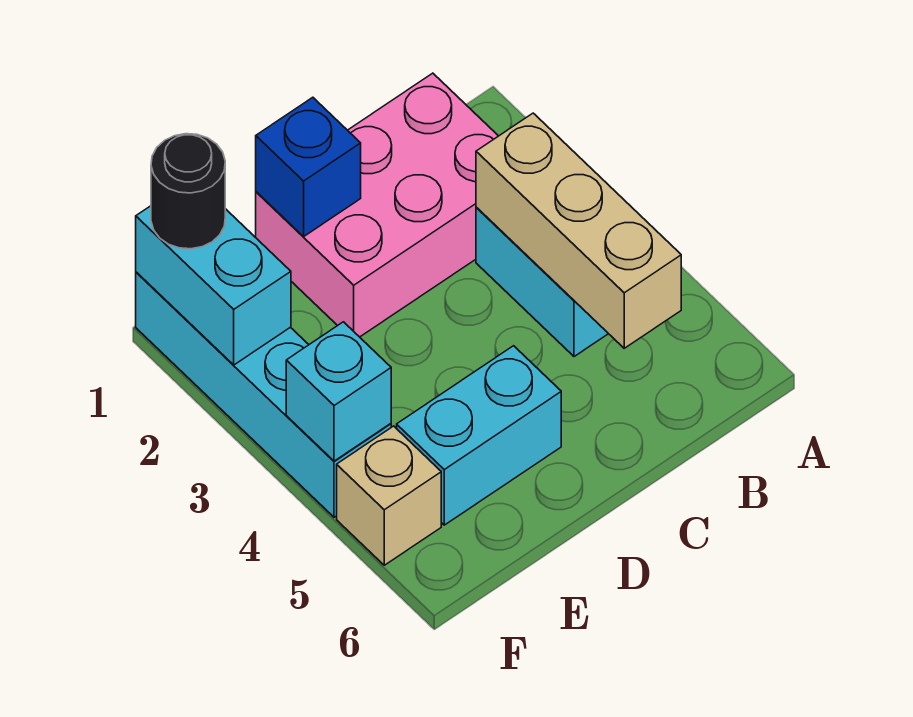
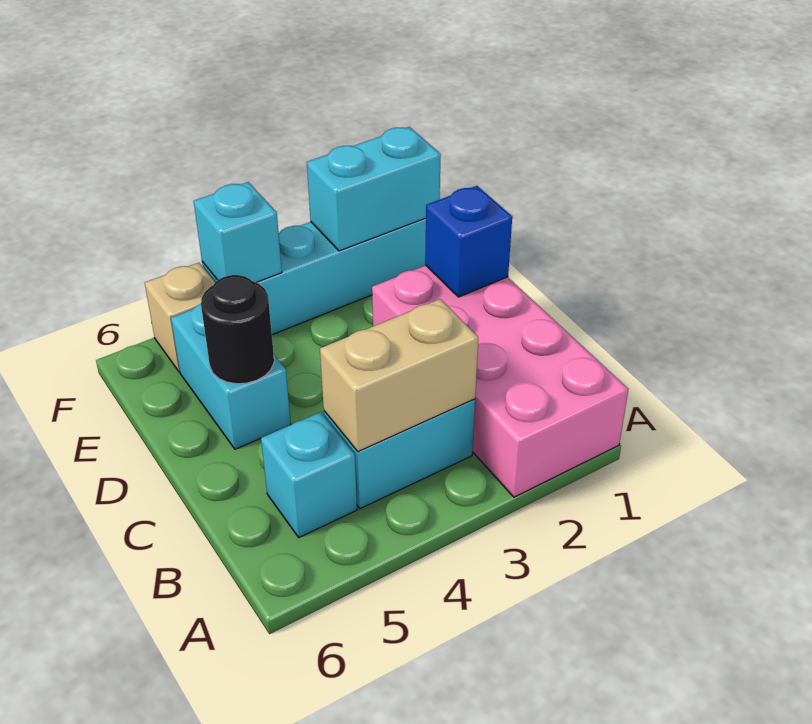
pink brick B1:D2 level 1 -> pink brick A1:D2 level 1
tan brick B3:B5 level 2 -> tan brick B3:B4 level 2
none -> cyan brick B5 level 1
black round brick F1 level 3 -> black round brick D5 level 2

